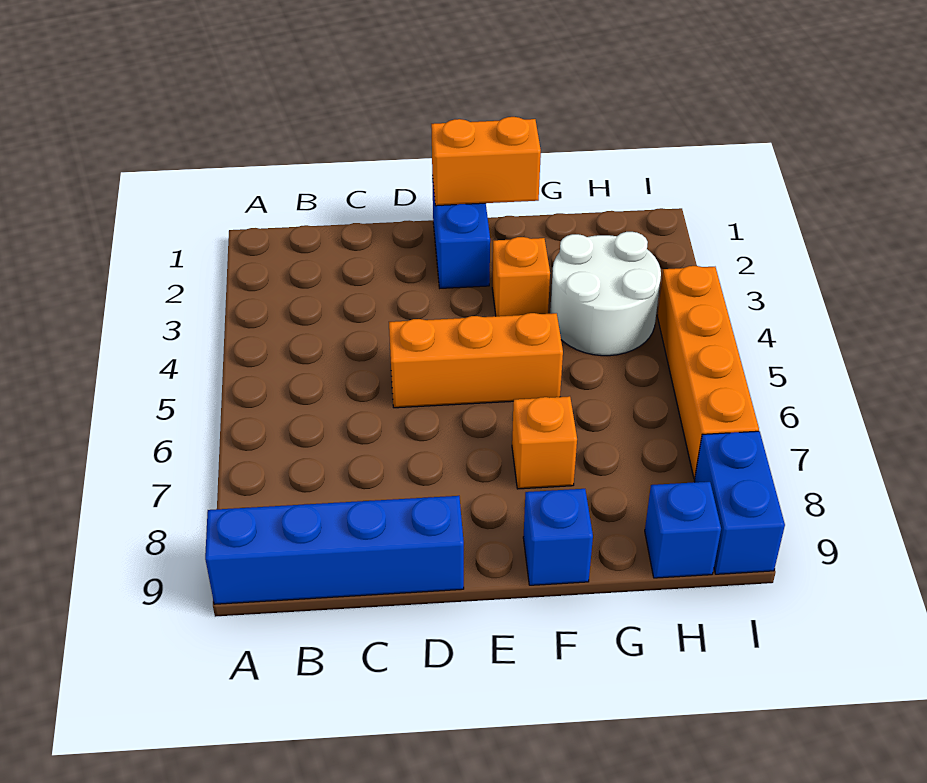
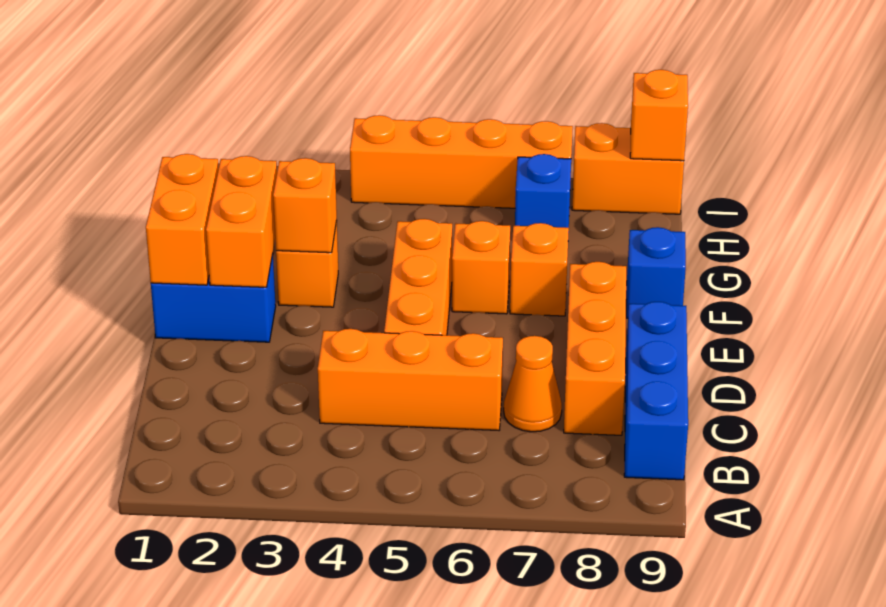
blue brick A9:D9 level 1 -> blue brick B9:D9 level 1
none -> orange brick C4:C6 level 1
none -> orange cone C7 level 1
none -> orange brick C8:E8 level 1
none -> orange brick E2:F2 level 2
none -> orange brick F3 level 2
none -> orange brick F6 level 1
white round brick G3:H4 level 1 -> none
blue brick H9 level 1 -> blue brick H7 level 1
blue brick I8:I9 level 1 -> orange brick I8:I9 level 1
none -> orange brick I9 level 2

